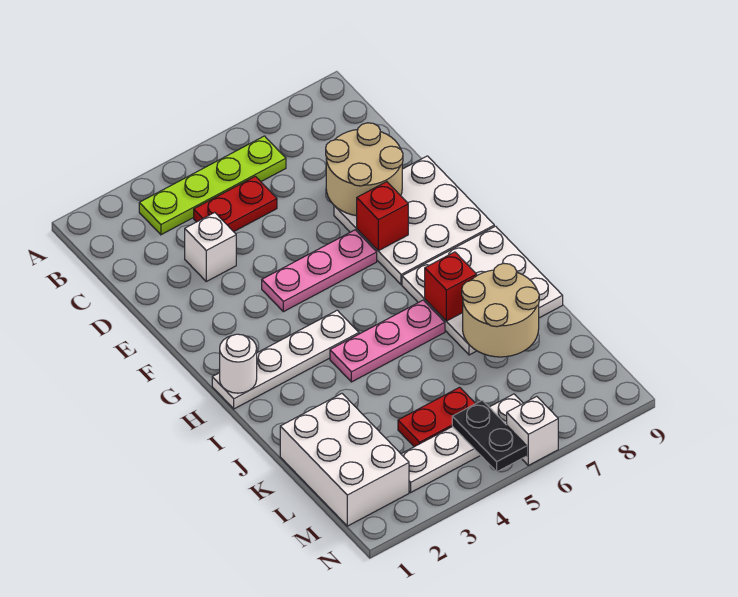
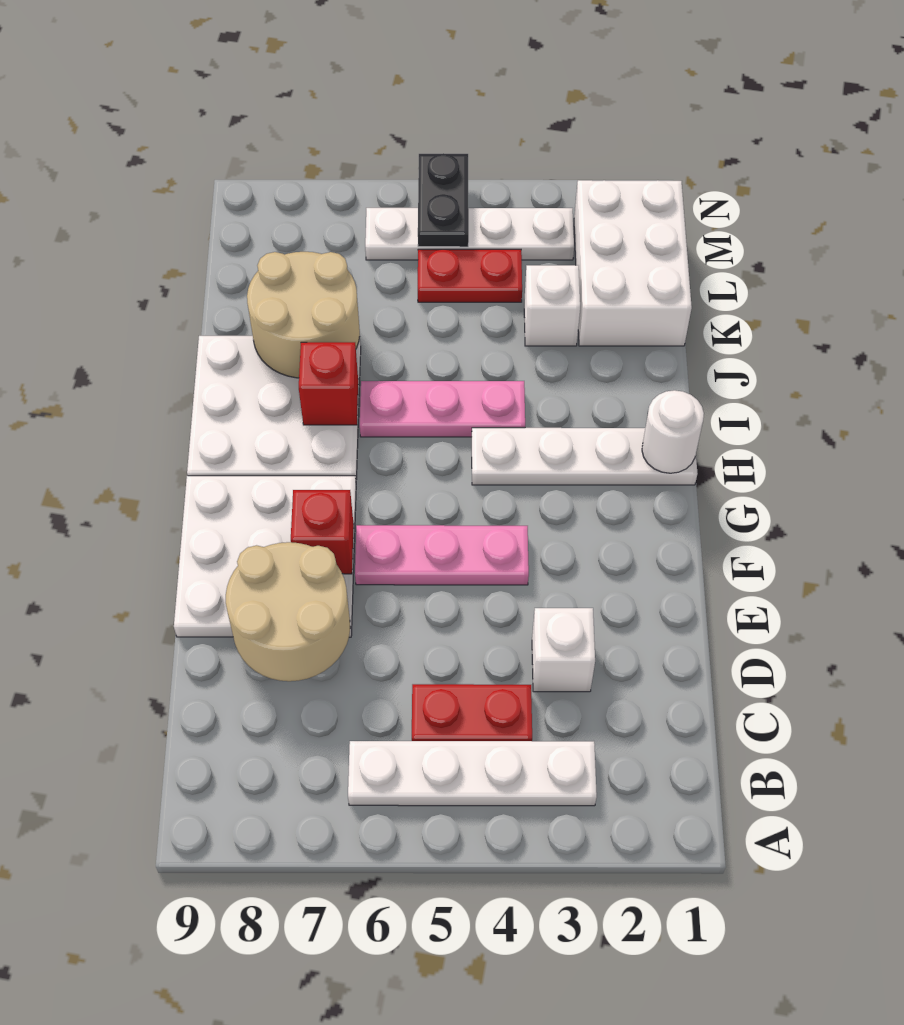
lime plate B3:B6 level 1 -> white plate B3:B6 level 1
white brick N6 level 1 -> white brick K3 level 1

